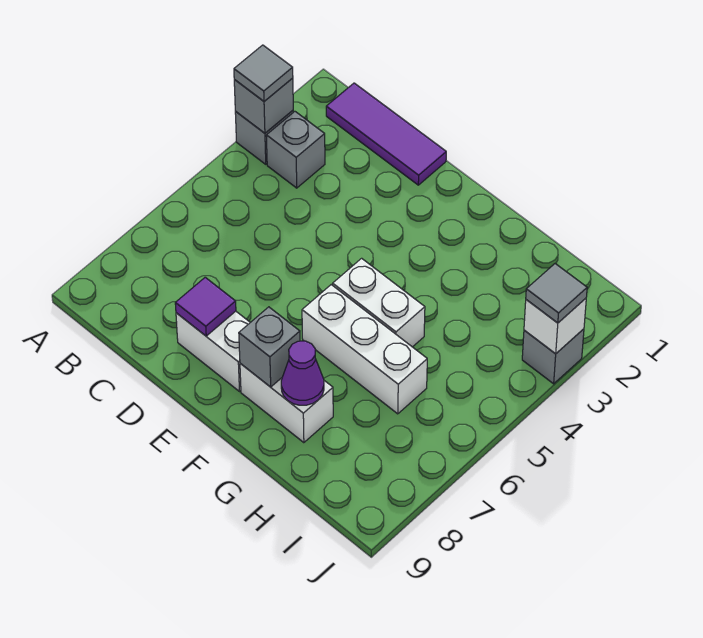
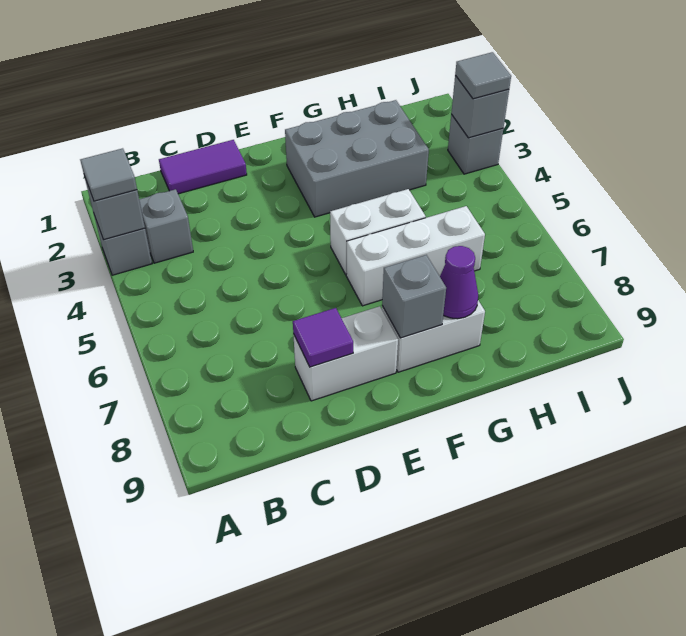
purple tile B1:D1 level 1 -> purple tile C1:D1 level 1
none -> grey brick F2:H3 level 1
white brick J3 level 2 -> grey brick J3 level 2

